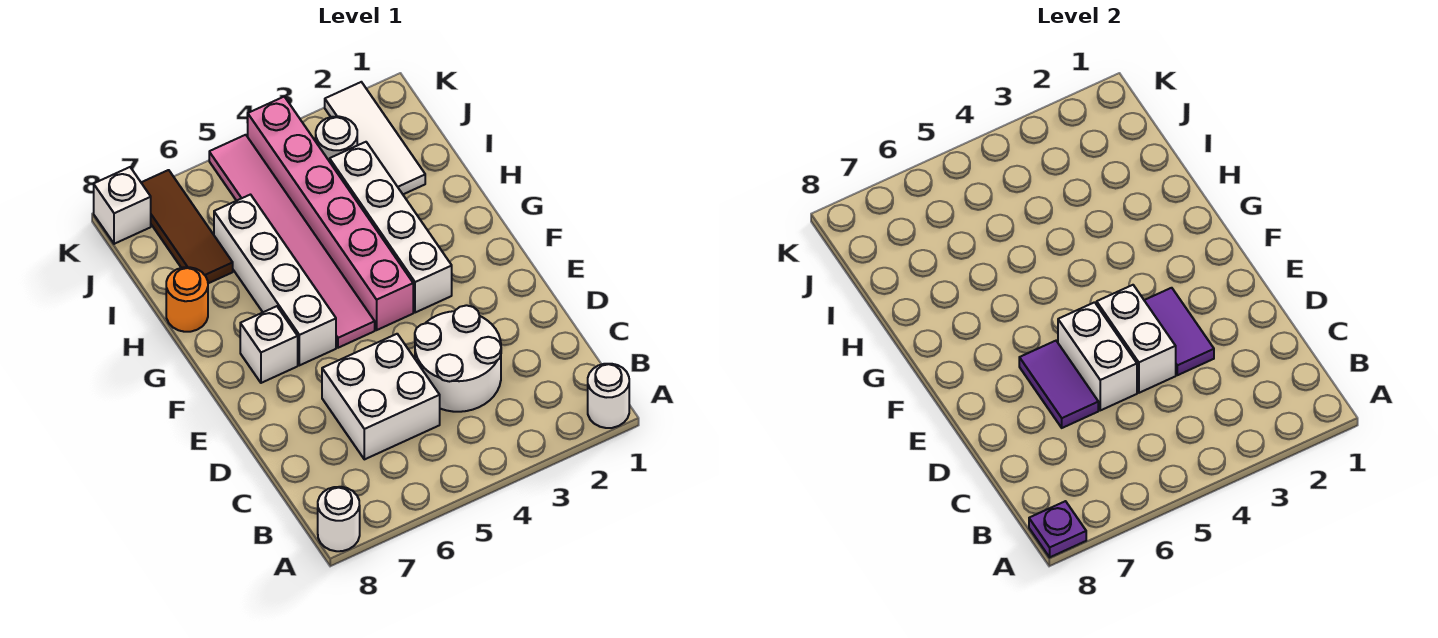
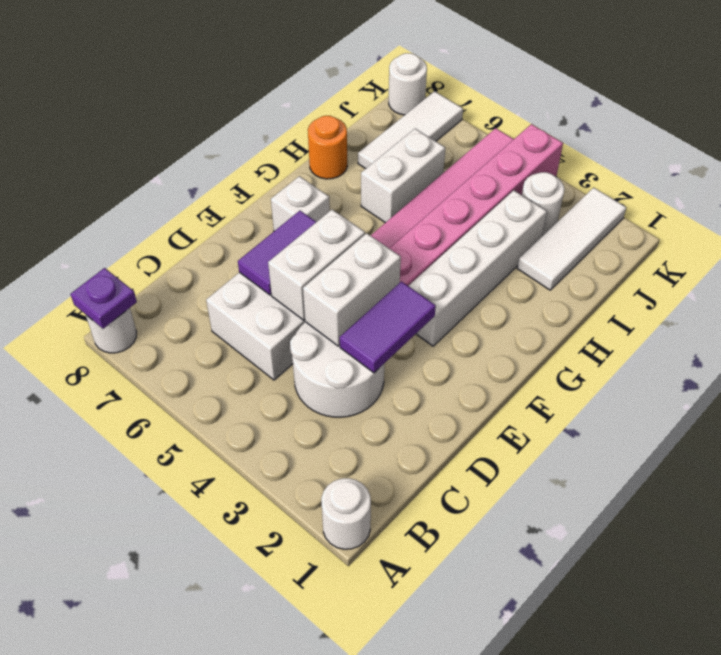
white brick F6:I6 level 1 -> white brick H6:I6 level 1
brown tile I7:K7 level 1 -> white tile I7:K7 level 1
white brick K8 level 1 -> white round brick K8 level 1

